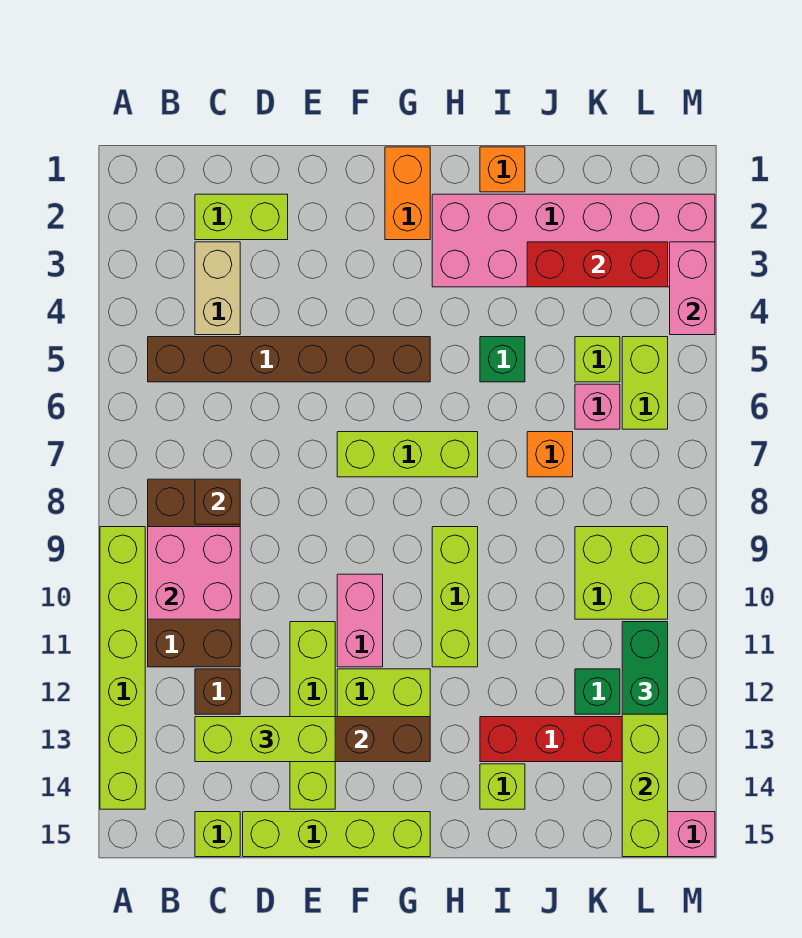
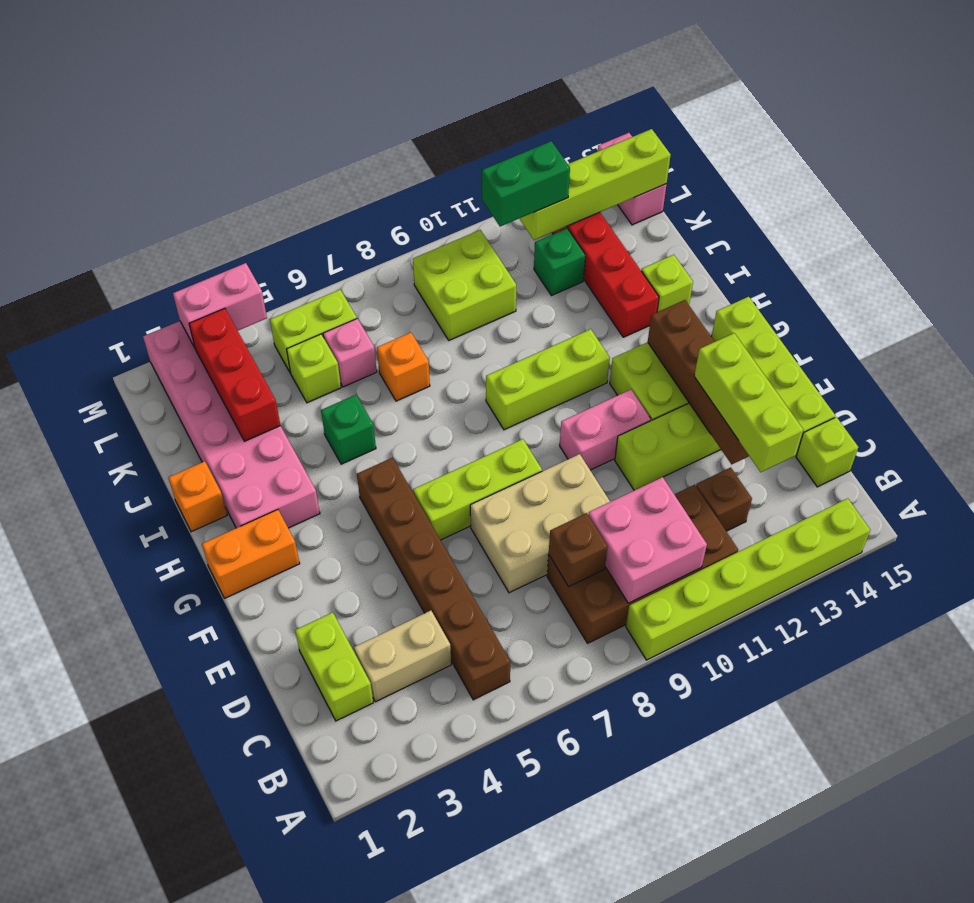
none -> tan brick D7:E9 level 1
lime brick F7:H7 level 1 -> lime brick F6:F8 level 1

